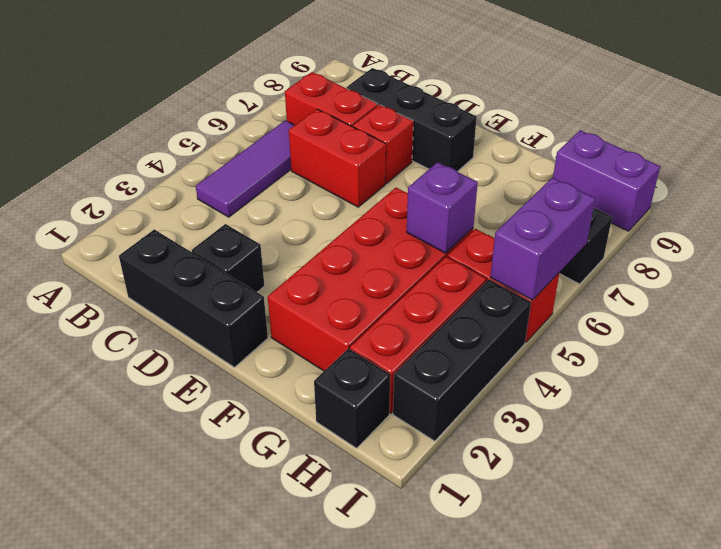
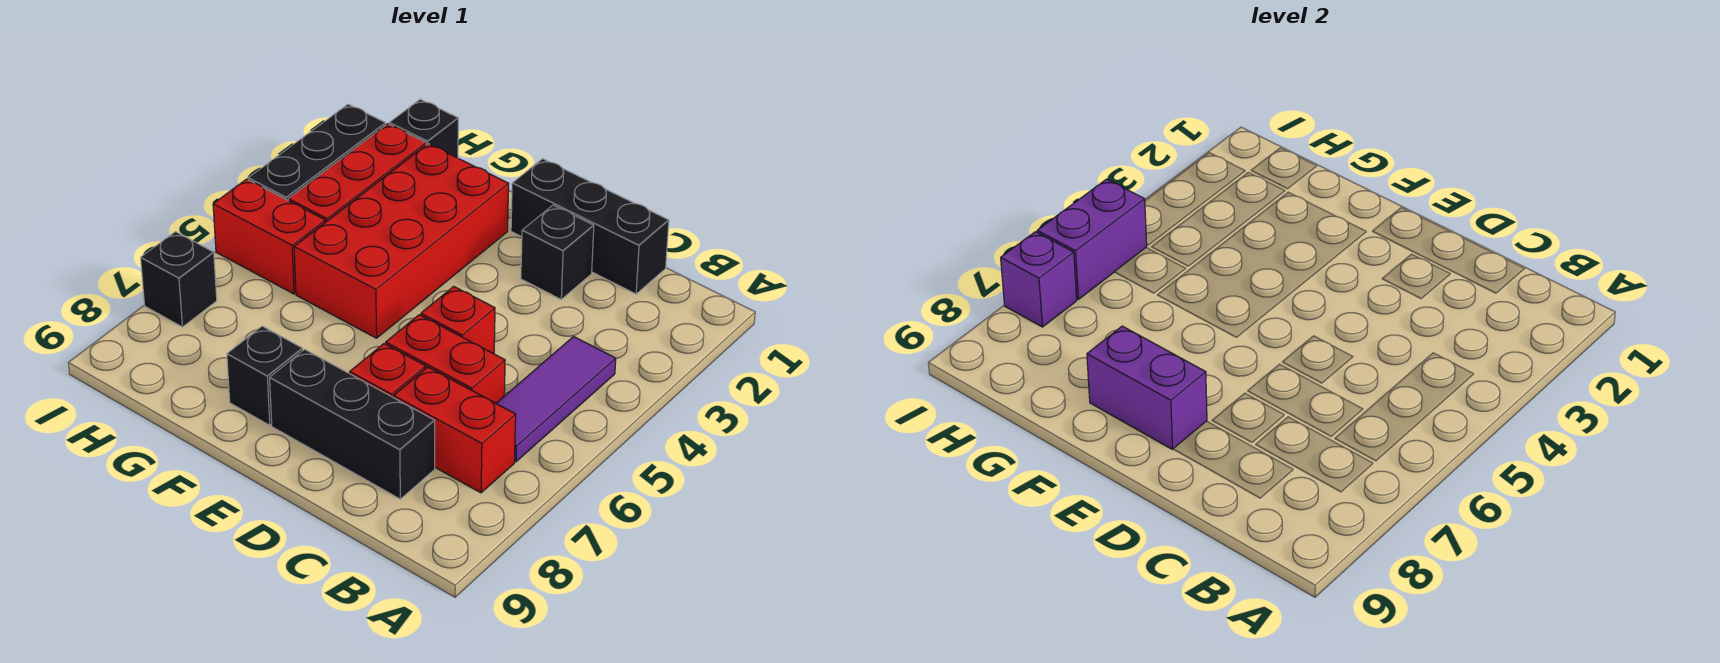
none -> red brick D5 level 1
none -> black brick F8 level 1
purple brick G5 level 2 -> purple brick I7 level 2
purple brick H9:I9 level 1 -> purple brick E8:F8 level 2

